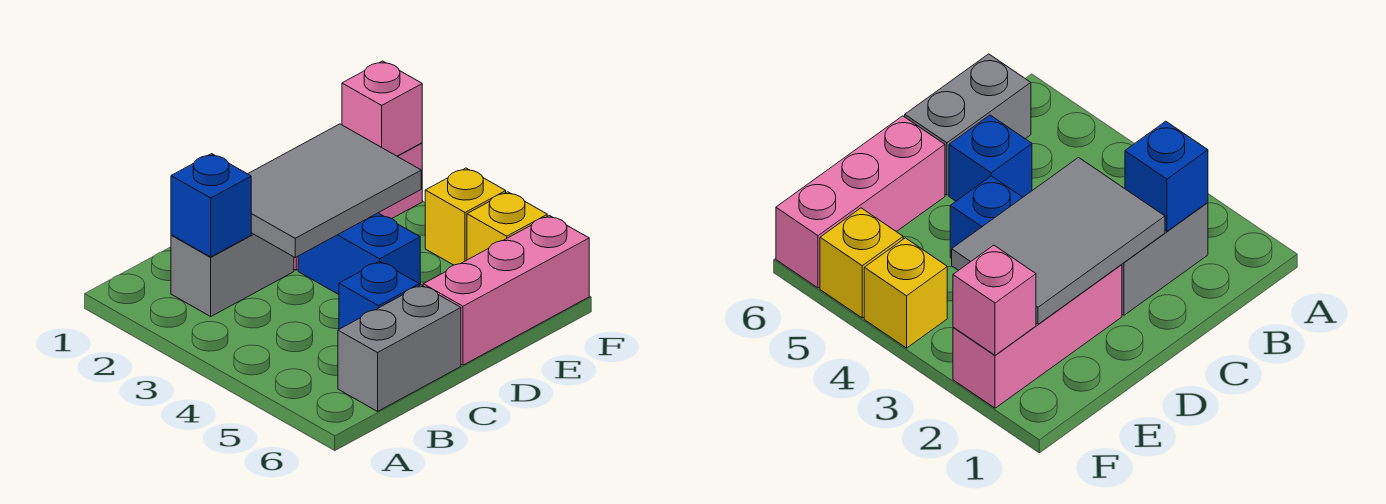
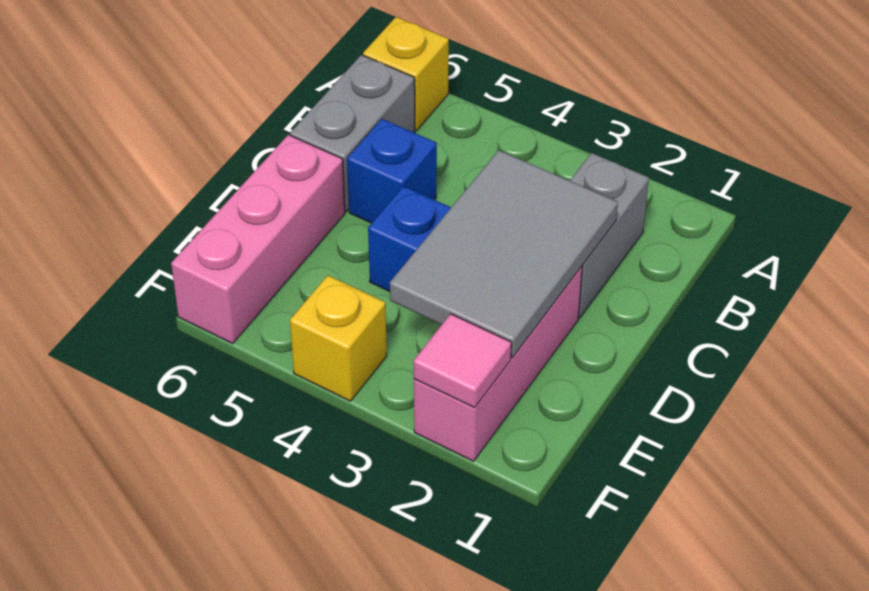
blue brick B2 level 2 -> none
pink brick F2 level 2 -> pink tile F2 level 2
yellow brick F5 level 1 -> yellow brick A6 level 1

